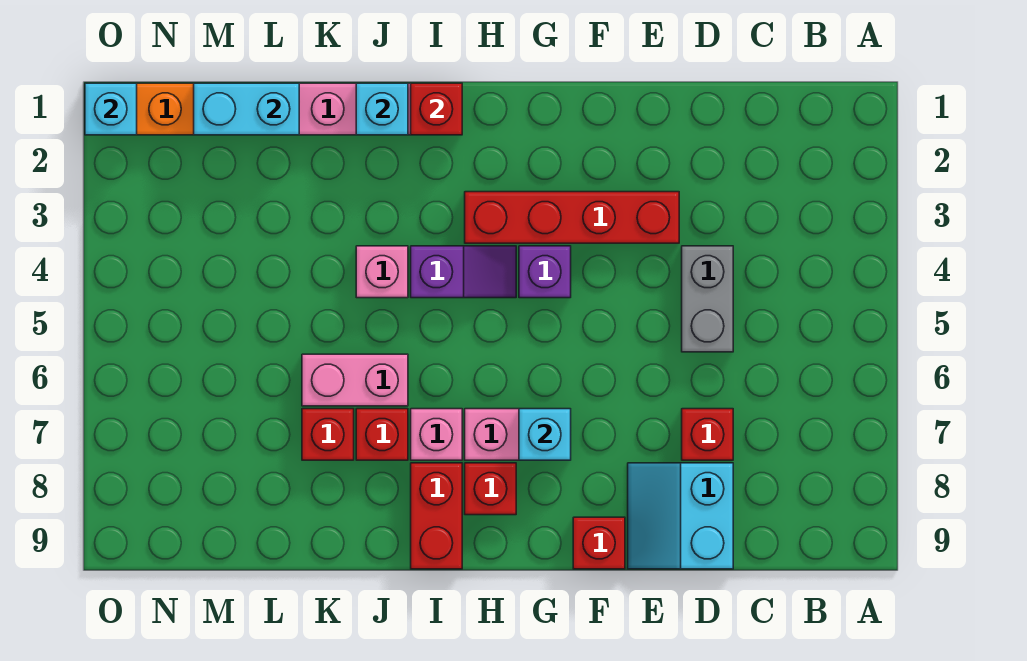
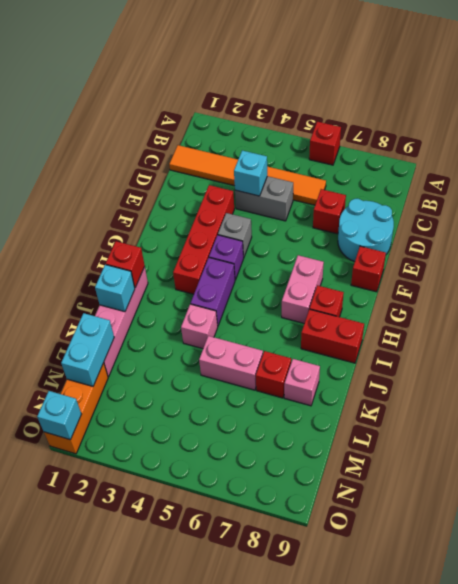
none -> orange tile C1:C6 level 1
cyan slope D8:E9 level 1 top D -> cyan round brick D8:E9 level 1
none -> grey brick F4 level 1
cyan brick G7 level 2 -> cyan brick D4 level 2
purple slope H4:I4 level 1 top I -> purple brick H4:I4 level 1
pink brick I7 level 1 -> pink brick K8 level 1
pink brick J6:K6 level 1 -> pink brick K5:K6 level 1
red brick J7 level 1 -> red brick A6 level 1

